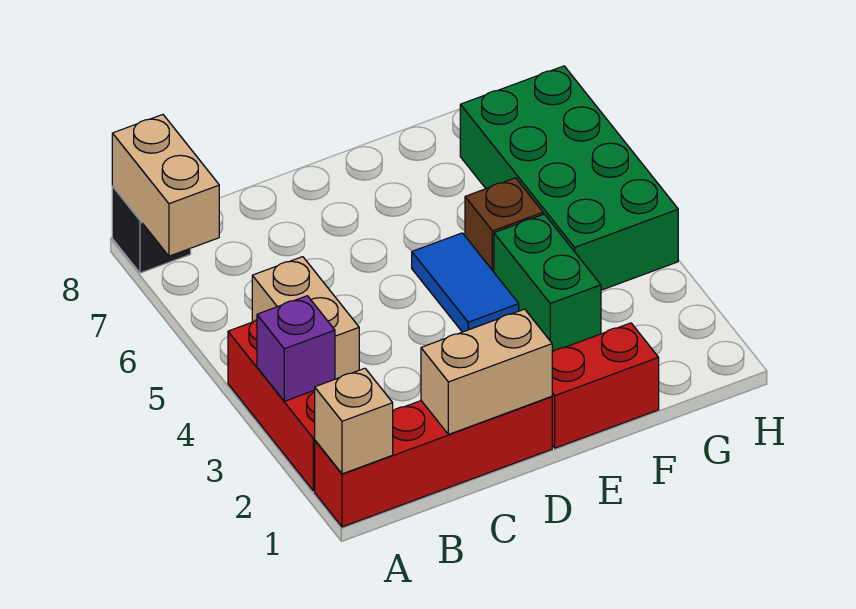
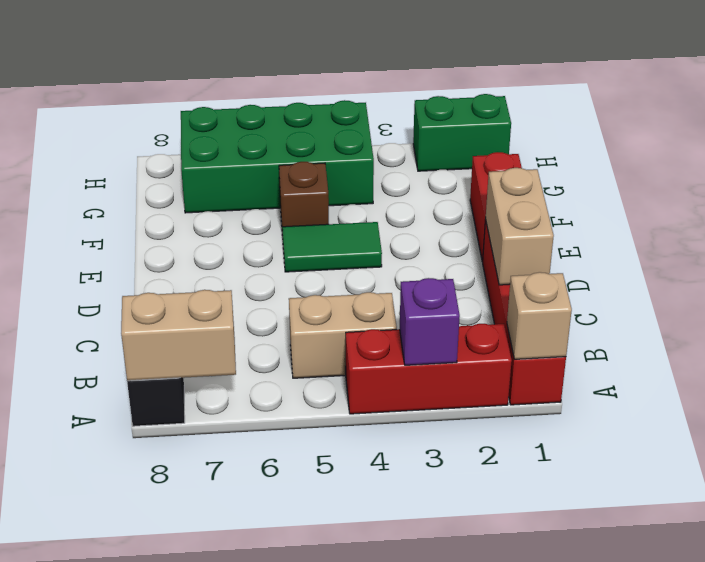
blue tile E4:E5 level 1 -> green tile E4:E5 level 1
green brick F3:F4 level 1 -> green brick H1:H2 level 1

